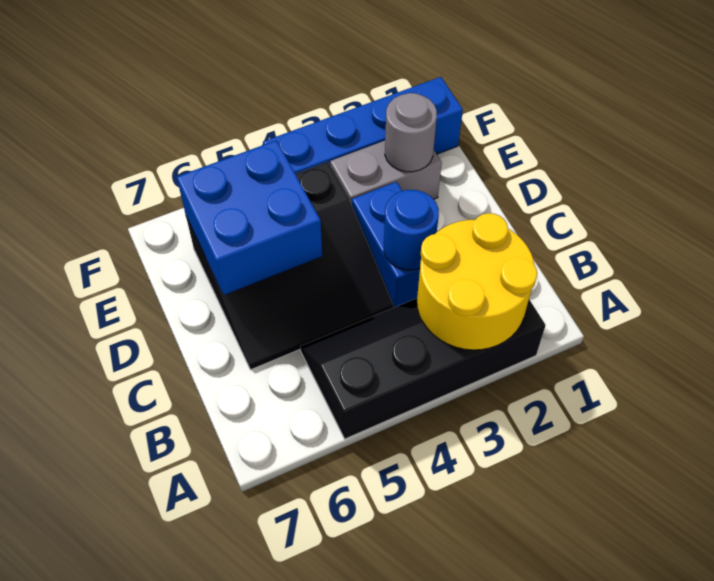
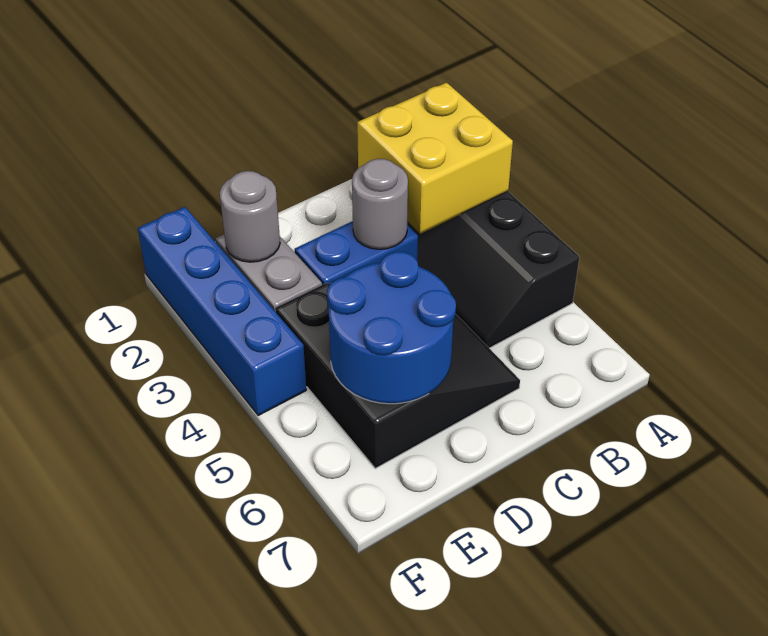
yellow round brick A2:B3 level 2 -> yellow brick A2:B3 level 2
blue round brick C3 level 2 -> grey round brick C3 level 2
blue brick D5:E6 level 2 -> blue round brick D5:E6 level 2

